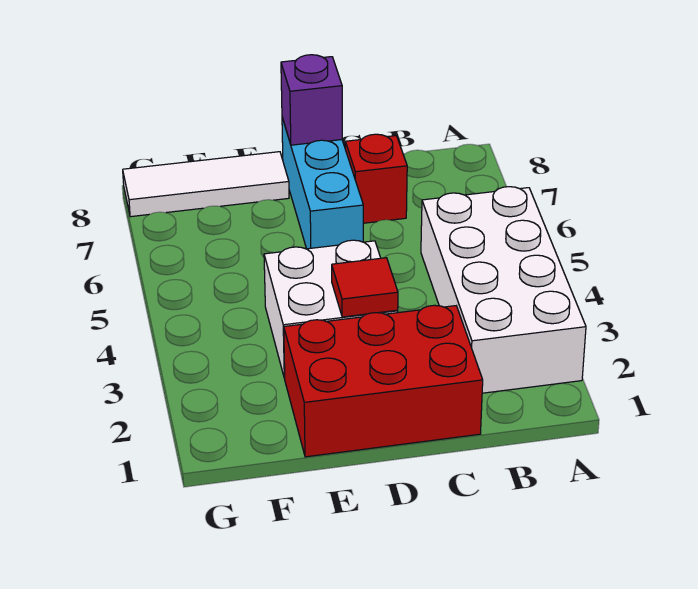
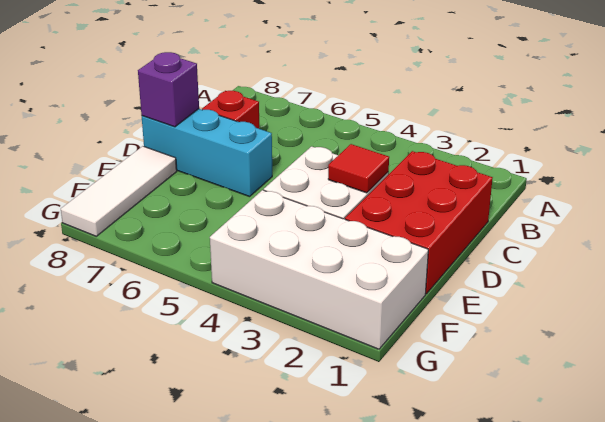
white brick A2:B5 level 1 -> white brick F1:G4 level 1

